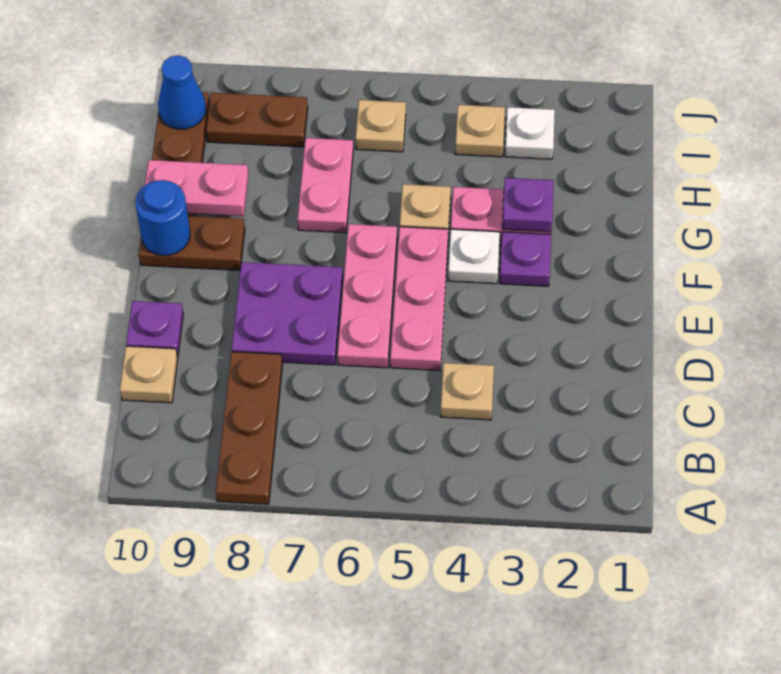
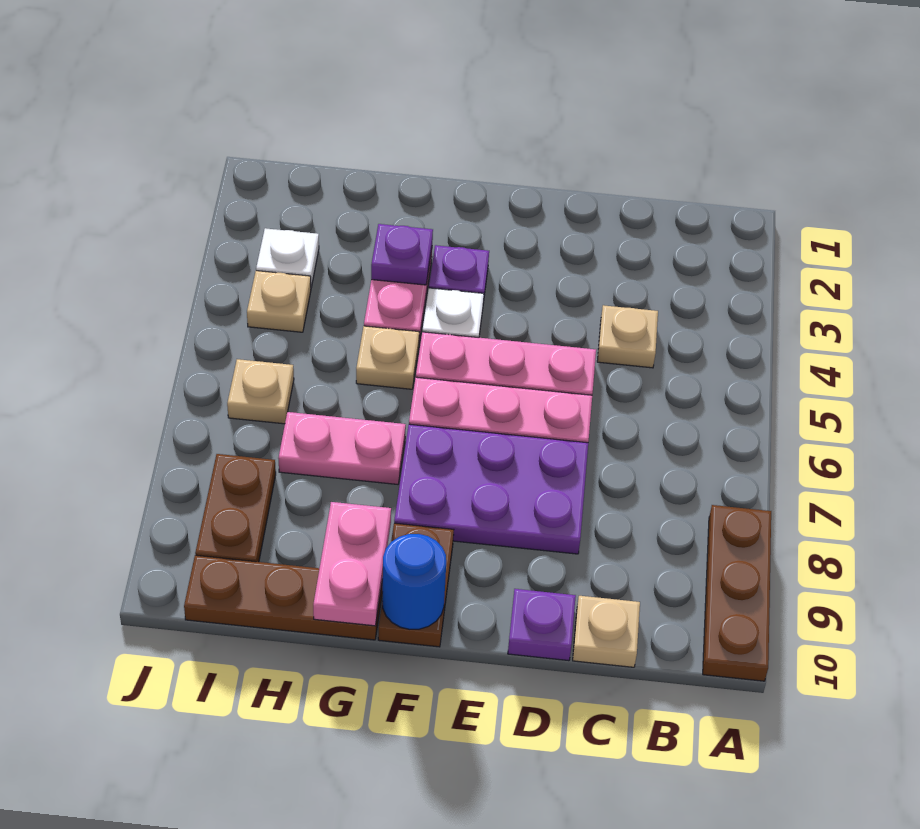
brown plate A8:C8 level 1 -> brown plate A8:A10 level 1
purple plate D7:E8 level 1 -> purple plate D7:F8 level 1
blue cone I10 level 2 -> none

